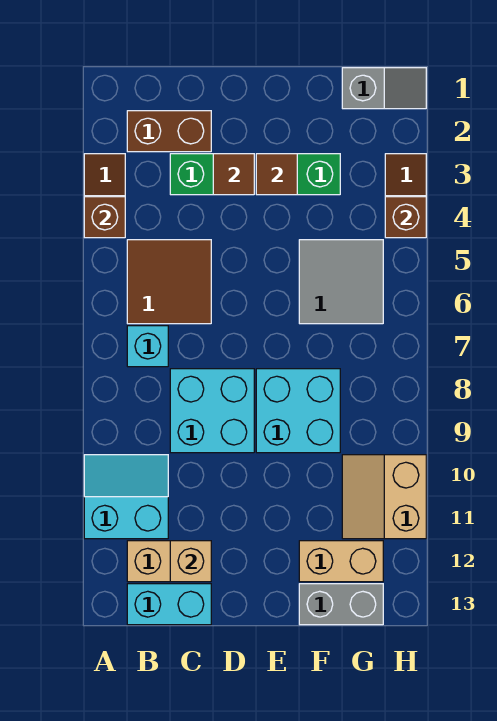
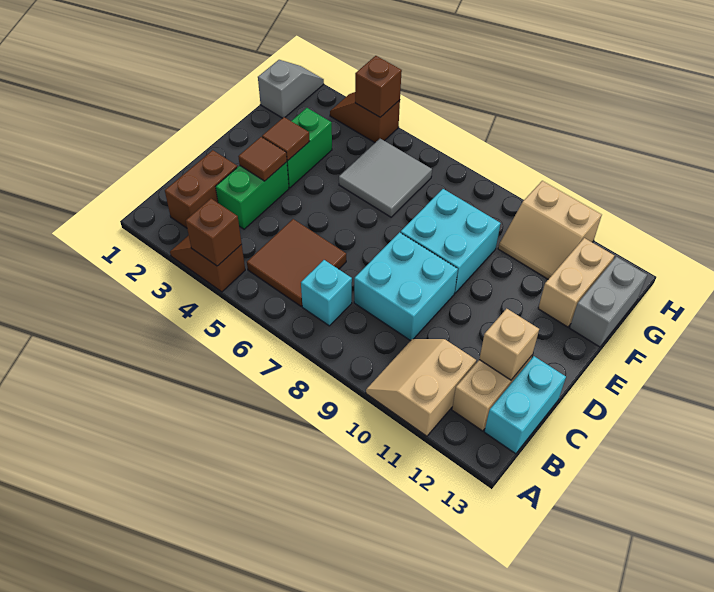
cyan slope A10:B11 level 1 top 11 -> tan slope A10:B11 level 1 top 11

